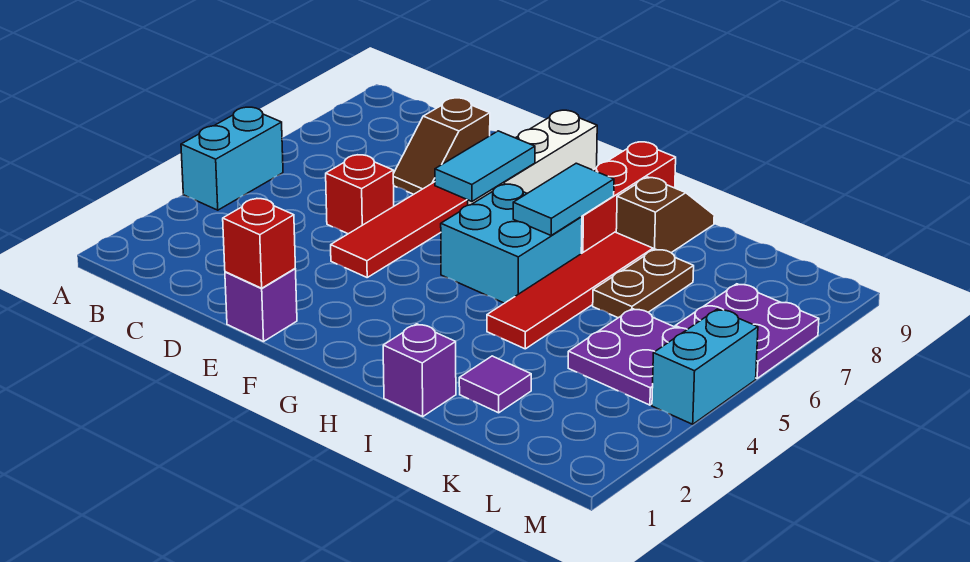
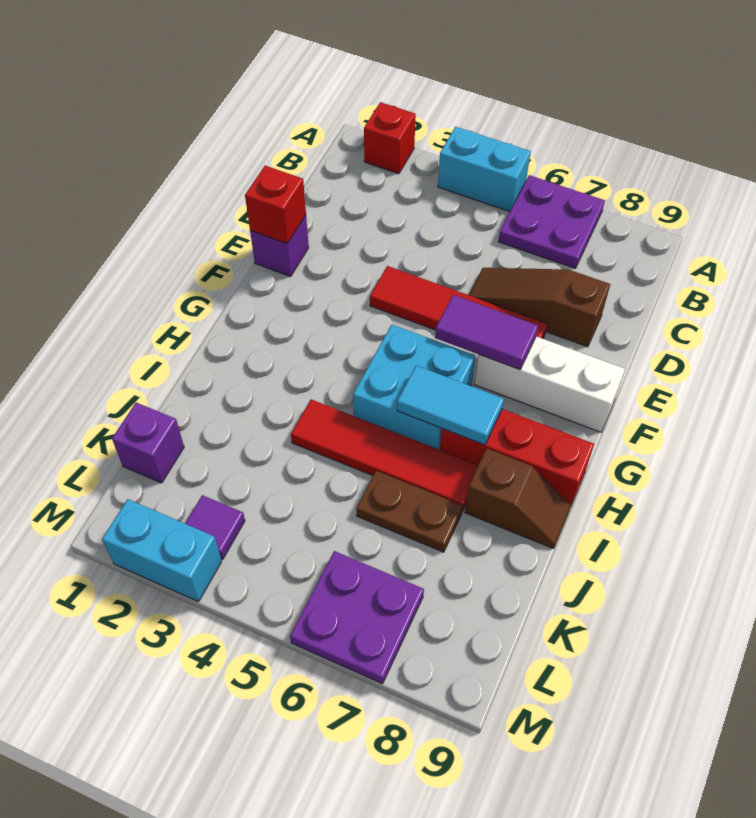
red brick D5 level 1 -> red brick A2 level 1
brown slope D7:D8 level 1 top 8 -> brown slope D6:D8 level 1 top 8
cyan tile F6:F7 level 2 -> purple tile F6:F7 level 2
purple brick I1 level 1 -> purple brick K1 level 1
purple tile J2 level 1 -> purple tile L3 level 1
purple plate K4:L5 level 1 -> purple plate A6:B7 level 1
cyan brick M4:M5 level 1 -> cyan brick M2:M3 level 1

